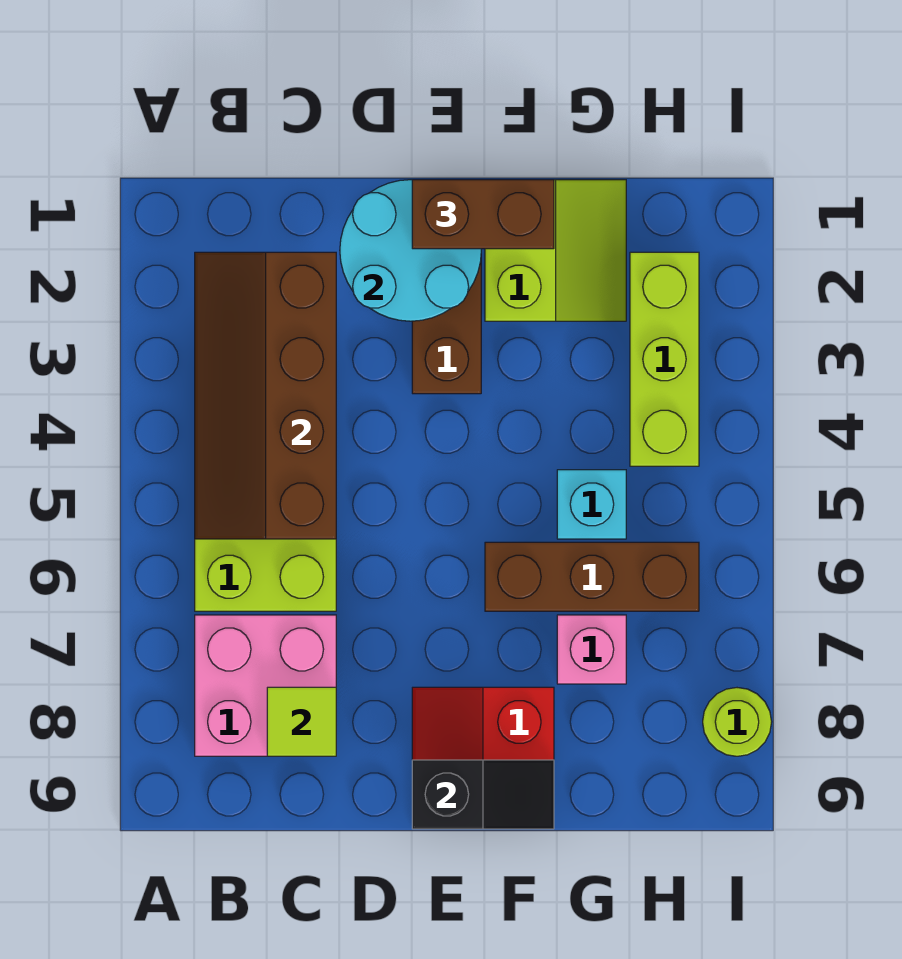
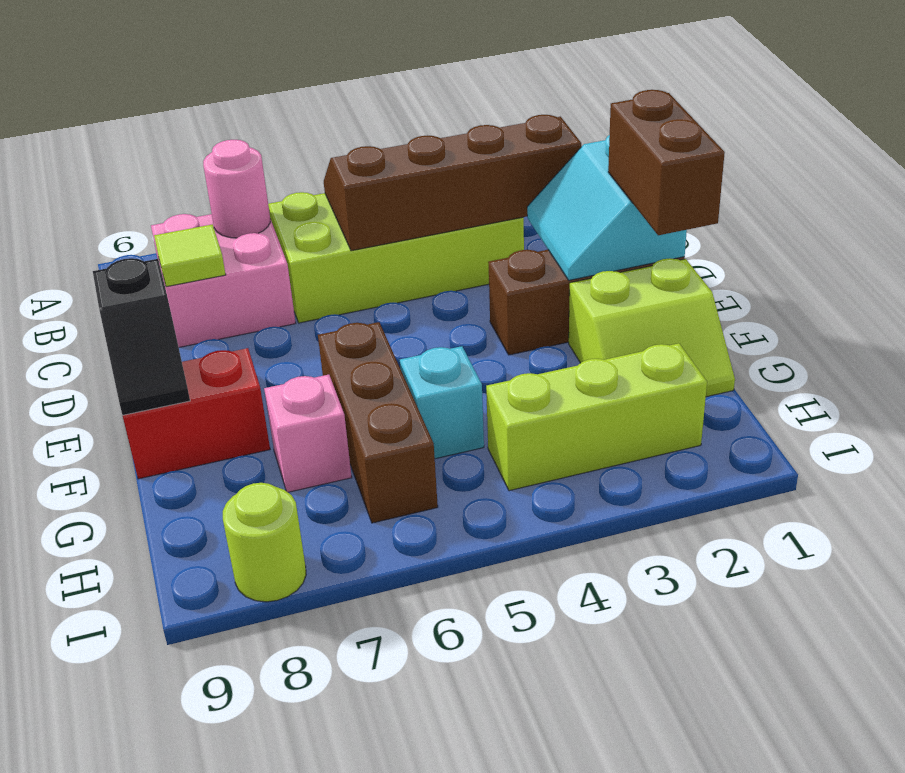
none -> pink round brick B7 level 2
cyan round brick D1:E2 level 2 -> cyan slope D1:E2 level 2 top 1

